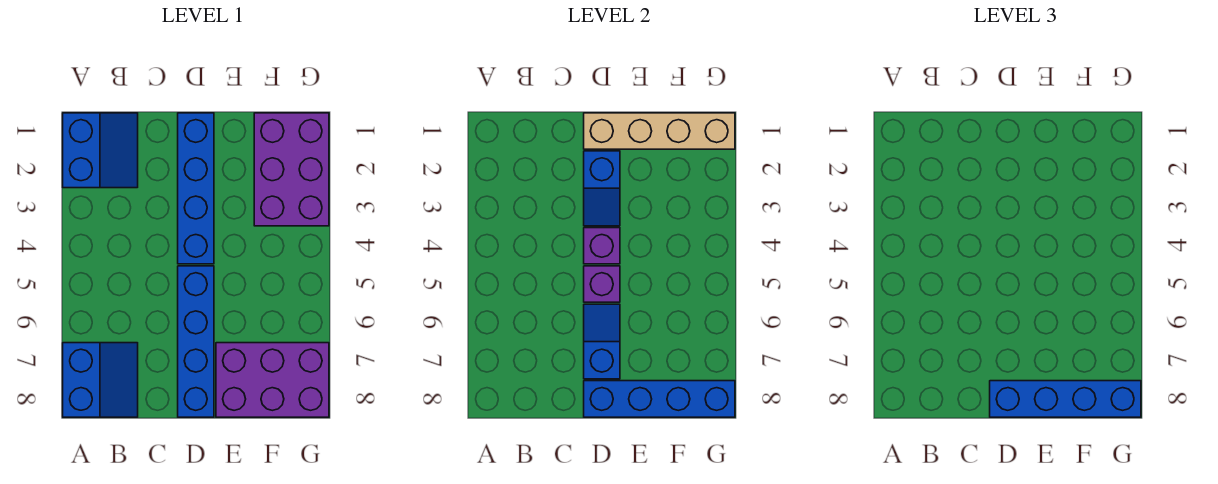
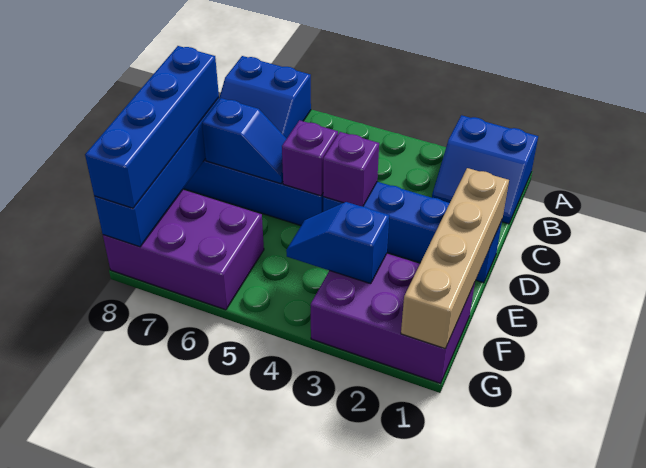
blue slope D2:D3 level 2 top 2 -> blue slope F3:F4 level 2 top 3
purple brick E7:G8 level 1 -> purple brick F6:G8 level 1

